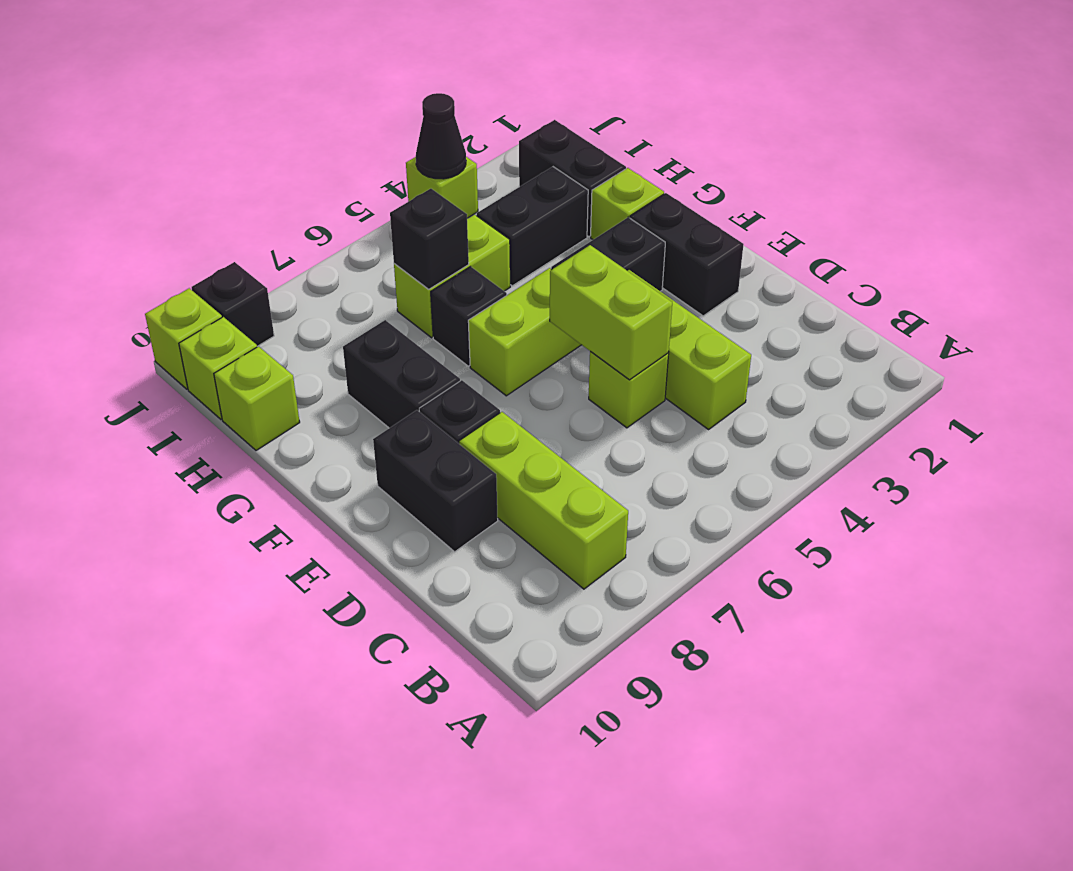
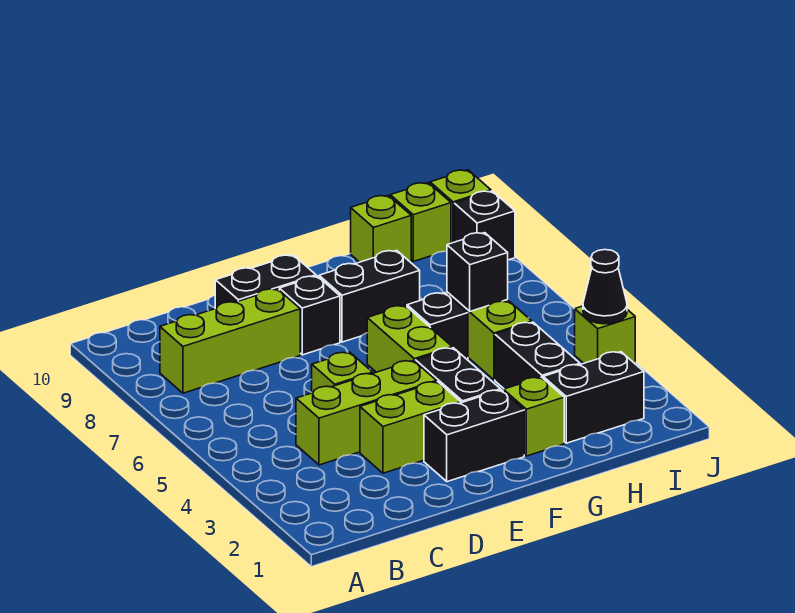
lime brick D5:E5 level 2 -> lime brick D3:E3 level 1

